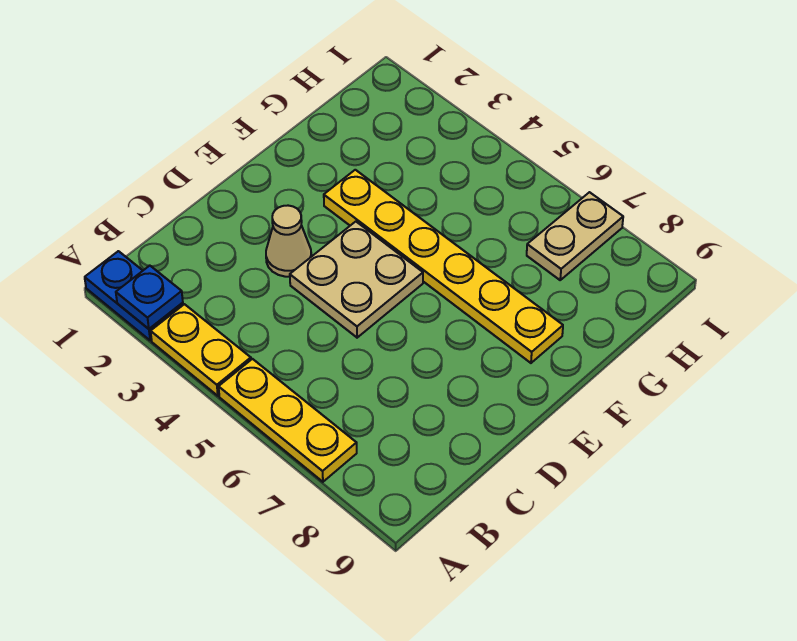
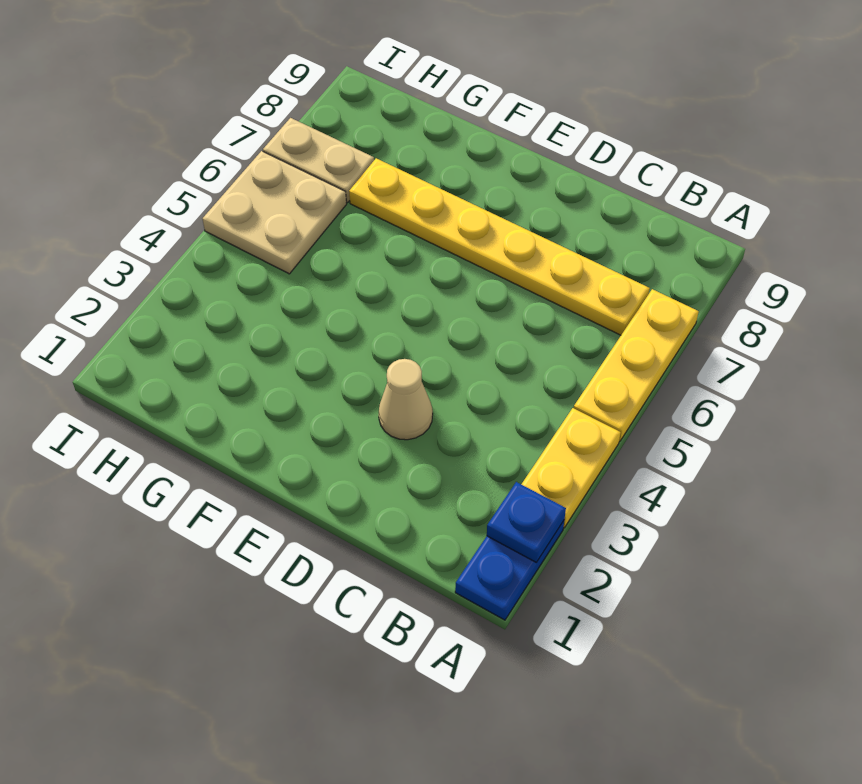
tan plate D4:E5 level 1 -> tan plate H5:I6 level 1
yellow plate F3:F8 level 1 -> yellow plate B7:G7 level 1

